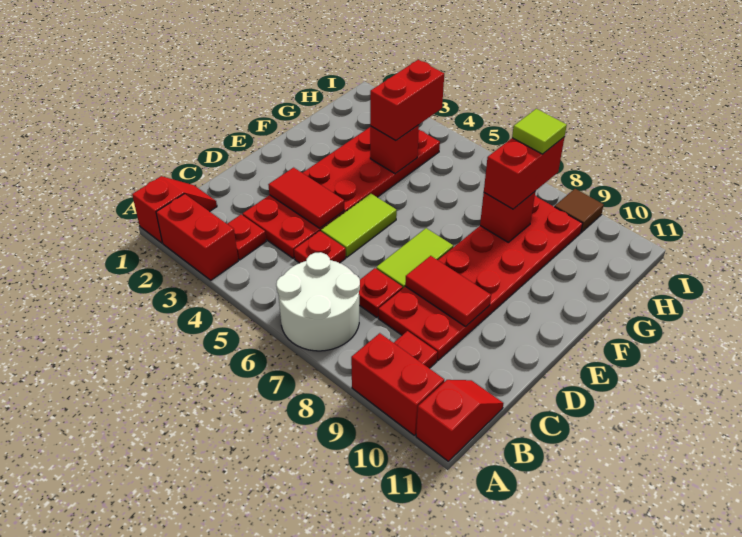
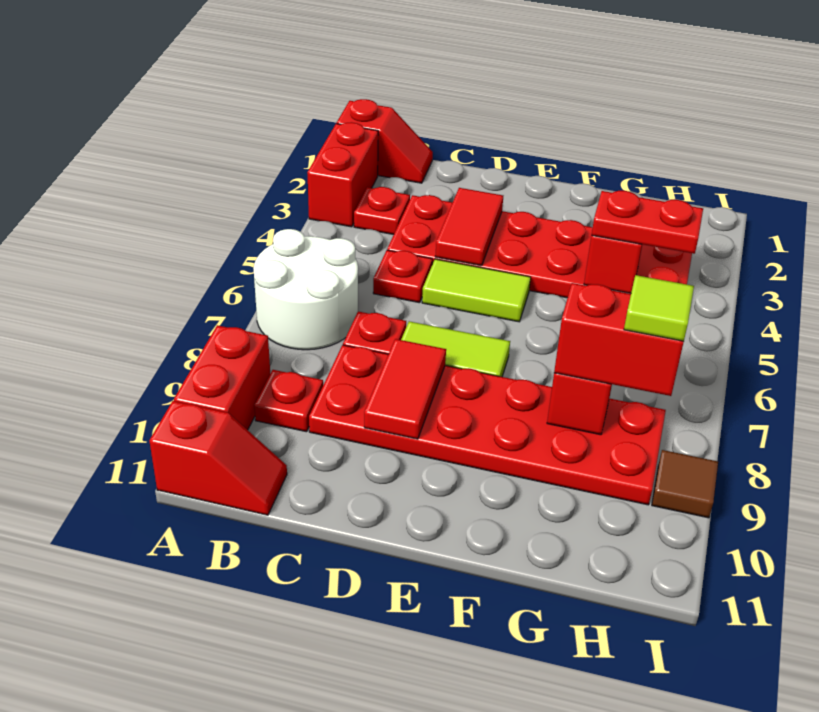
red brick G4:H4 level 3 -> red plate G4:H4 level 3

